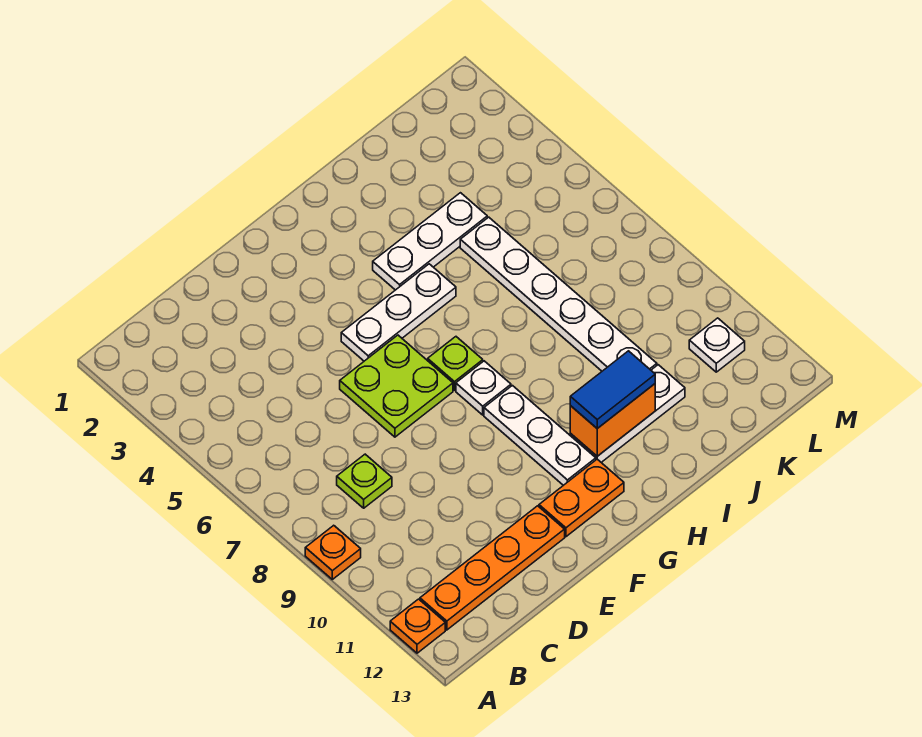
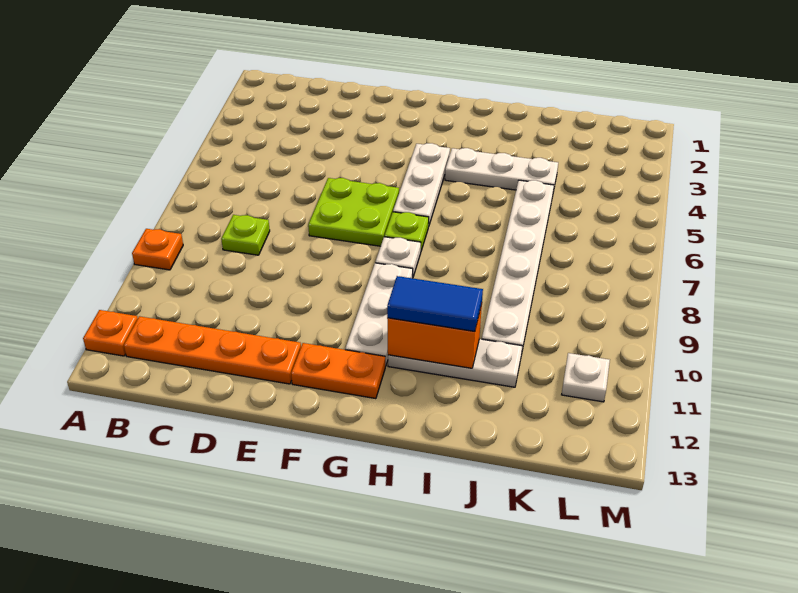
white plate F5:H5 level 1 -> white plate G4:G6 level 1

